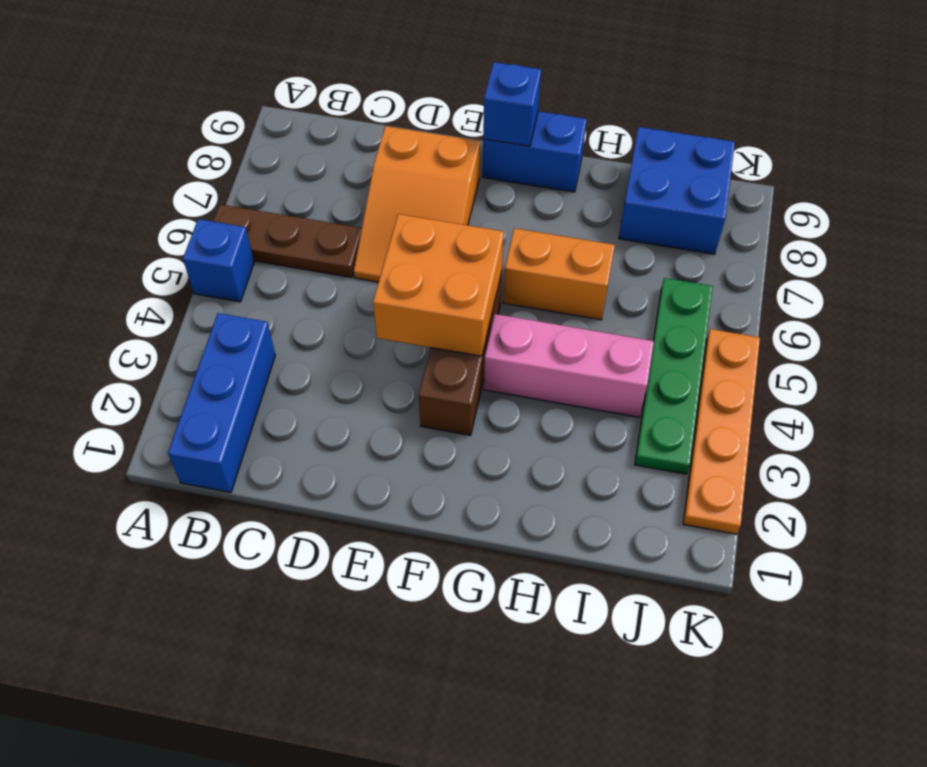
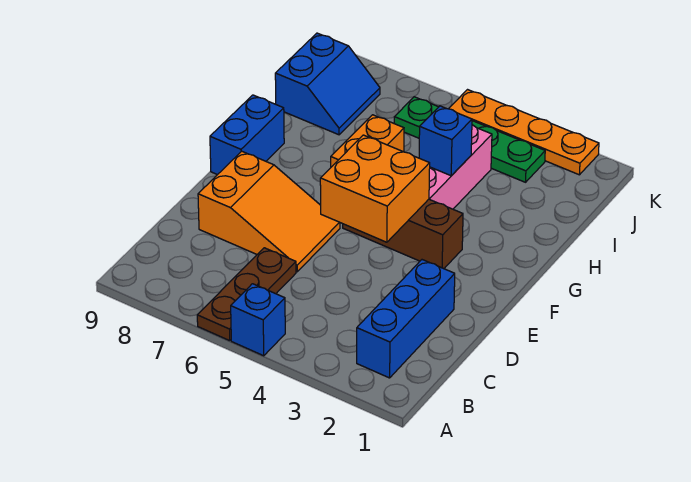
blue brick B1:B3 level 1 -> blue brick B2:D2 level 1
blue brick F9 level 2 -> blue brick H4 level 2
blue brick I8:J9 level 1 -> blue slope I8:J9 level 1 top 9

